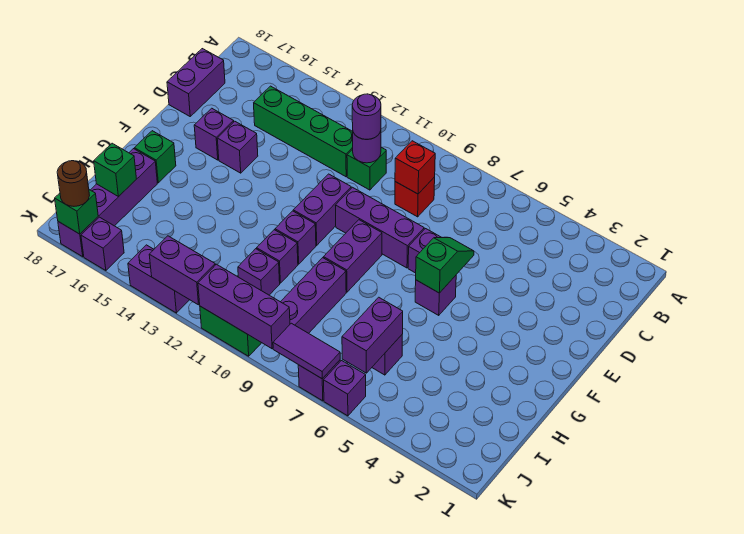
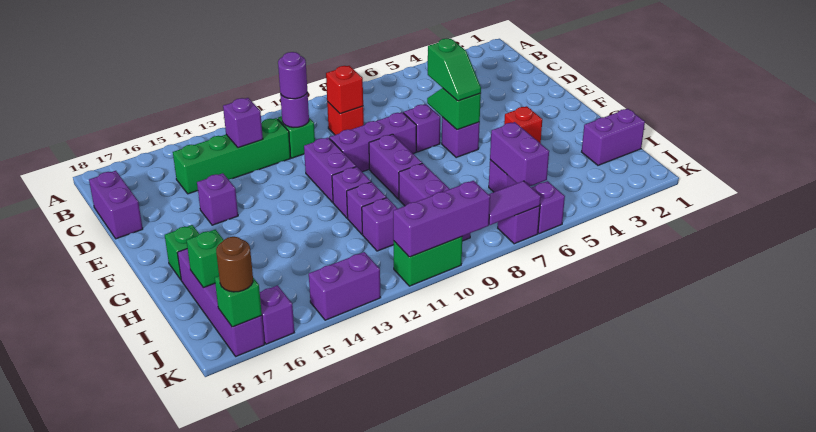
none -> green slope E6:F6 level 3 top E
purple brick E16 level 1 -> purple brick C13 level 2
none -> red brick G4 level 1
purple brick K12:K13 level 2 -> purple brick I1:I2 level 1

